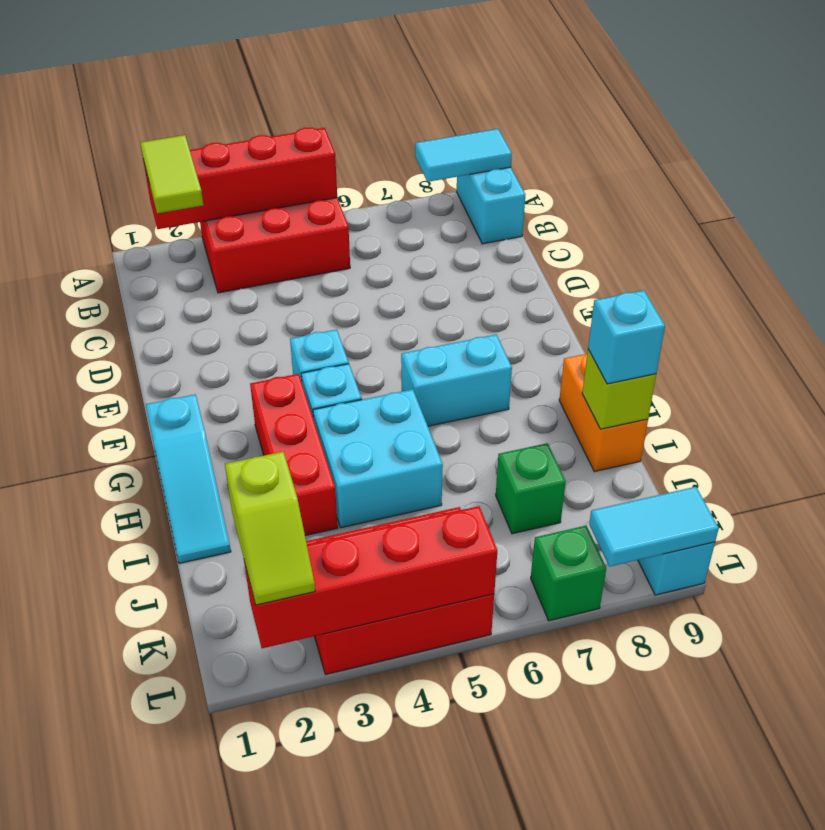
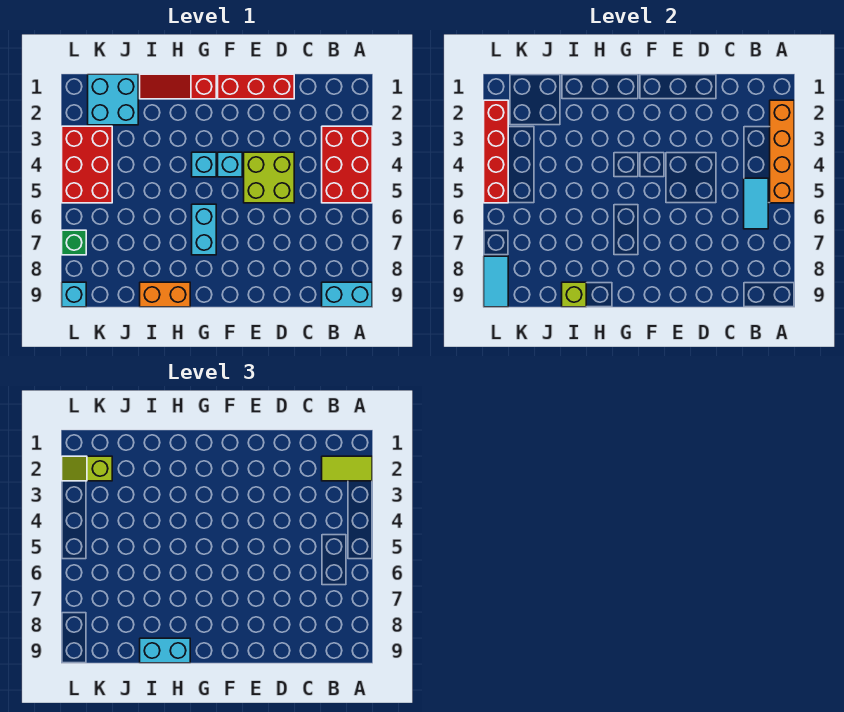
red brick A2:A5 level 2 -> orange brick A2:A5 level 2
cyan tile A8:A9 level 2 -> cyan tile B5:B6 level 2
none -> lime brick D4:E5 level 1
cyan slope G1:I1 level 1 top G -> red slope G1:I1 level 1 top G
red brick G3:I3 level 1 -> red brick D1:F1 level 1
cyan brick H4:I5 level 1 -> cyan brick J1:K2 level 1
cyan brick I9 level 3 -> cyan brick H9:I9 level 3
green brick J7 level 1 -> none

